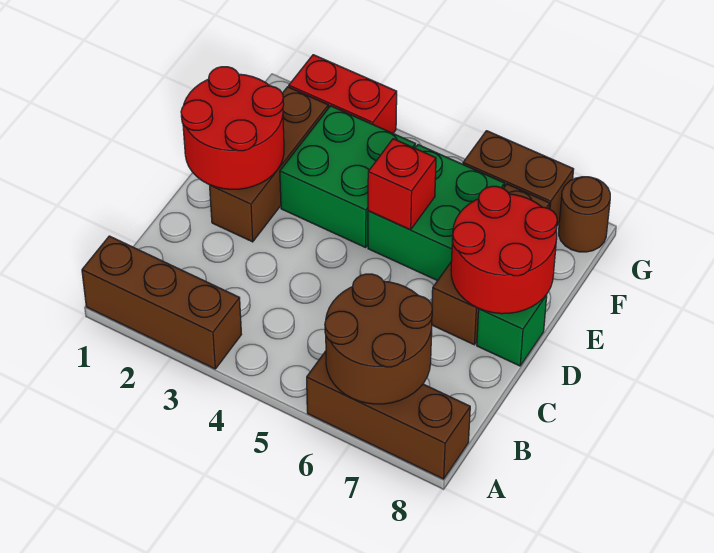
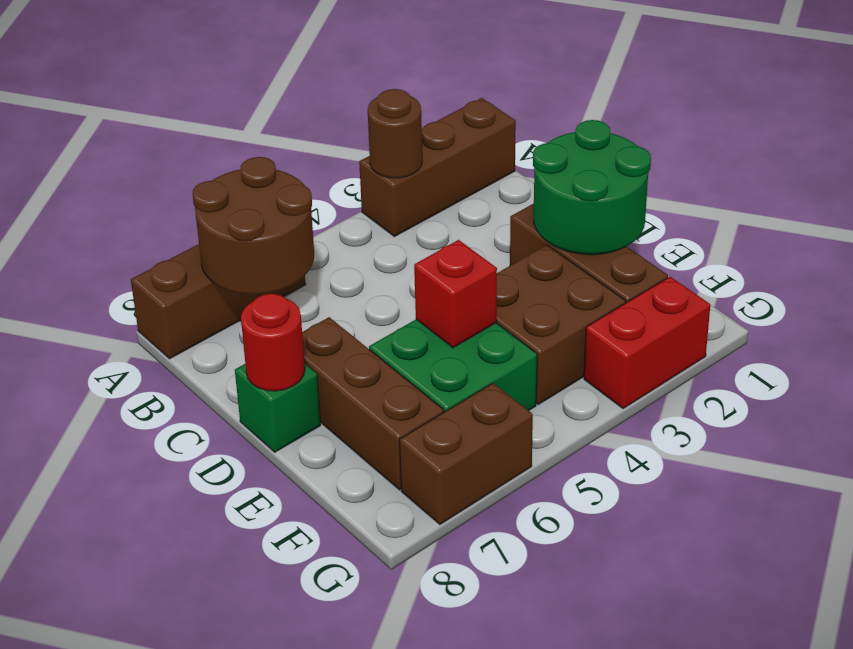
red round brick D1:E2 level 2 -> green round brick D1:E2 level 2
red round brick D7:E8 level 2 -> red round brick D8 level 2
green brick E3:F4 level 1 -> brown brick E3:F4 level 1
brown round brick G8 level 1 -> brown round brick A3 level 2

